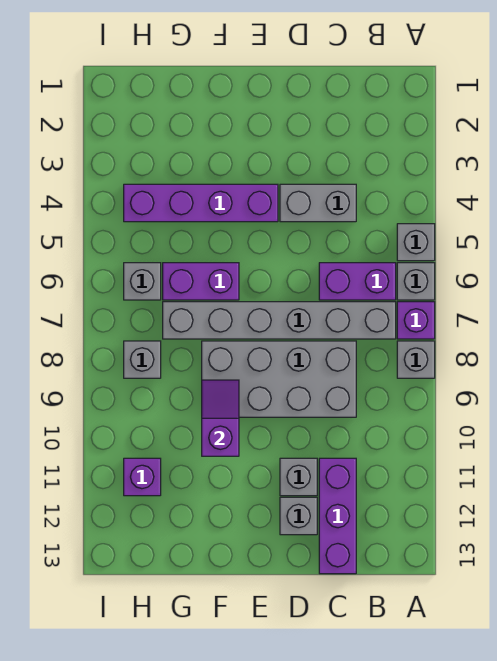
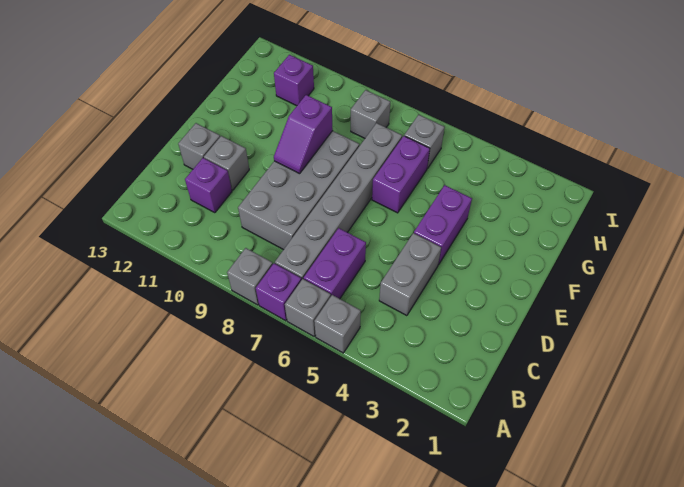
purple brick C11:C13 level 1 -> purple brick C11 level 1
purple brick E4:H4 level 1 -> purple brick E4:F4 level 1
purple slope F9:F10 level 2 top 10 -> purple slope E9:F9 level 2 top F

